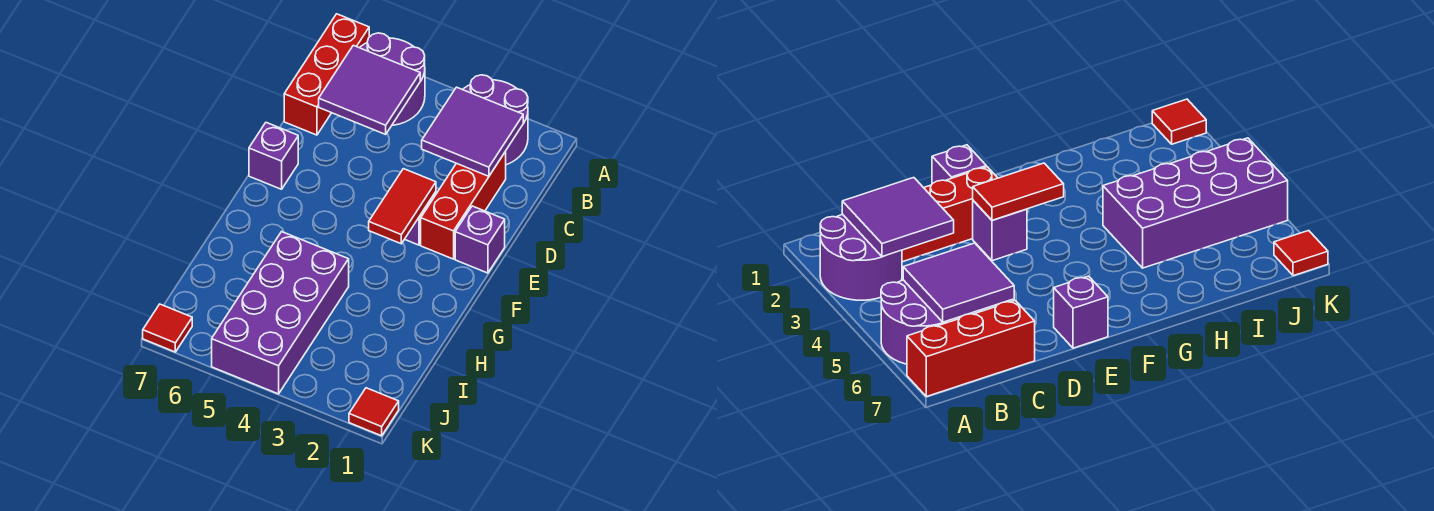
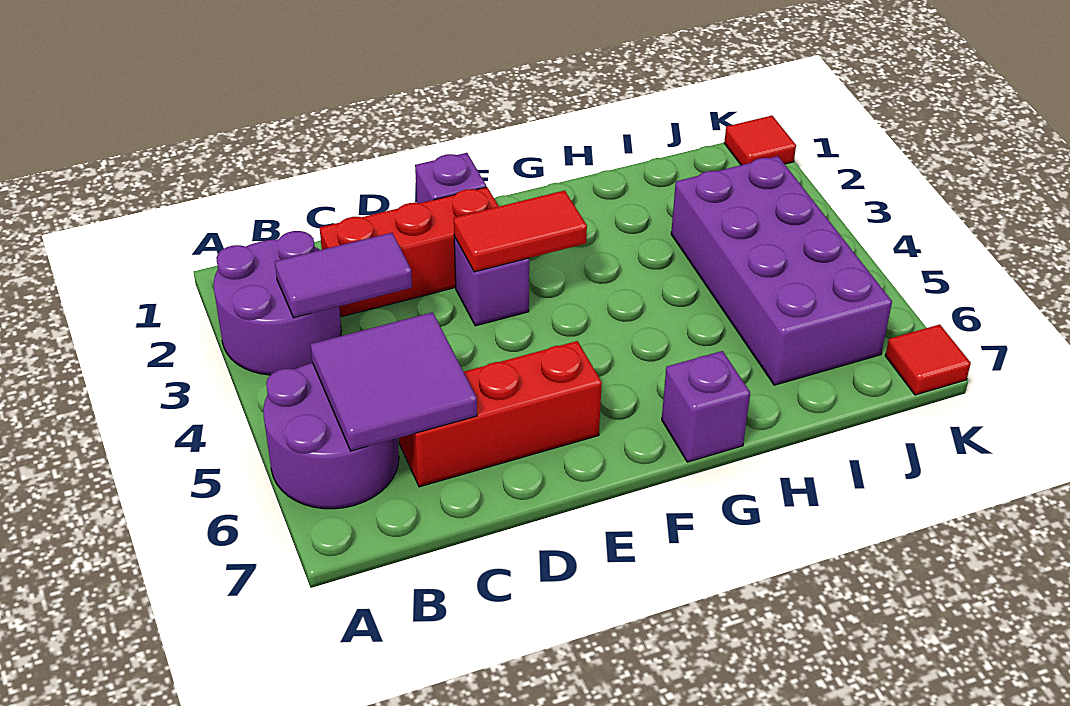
red brick A7:C7 level 1 -> red brick C6:E6 level 1
purple tile B2:C3 level 2 -> purple tile B3:C3 level 2
purple brick E7 level 1 -> purple brick G7 level 1
purple brick H4:K5 level 1 -> purple brick I3:J6 level 1

